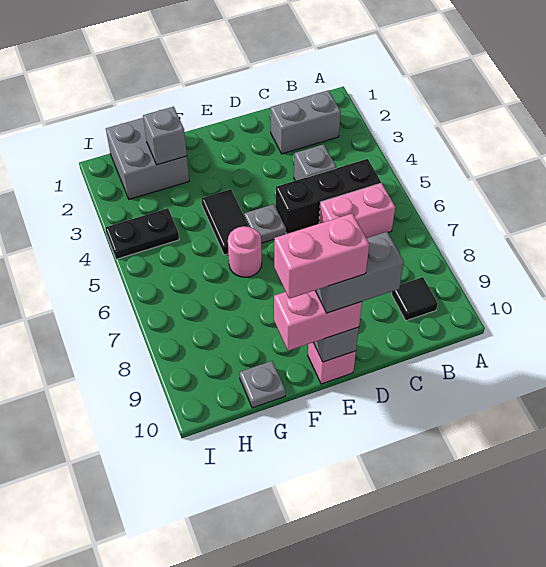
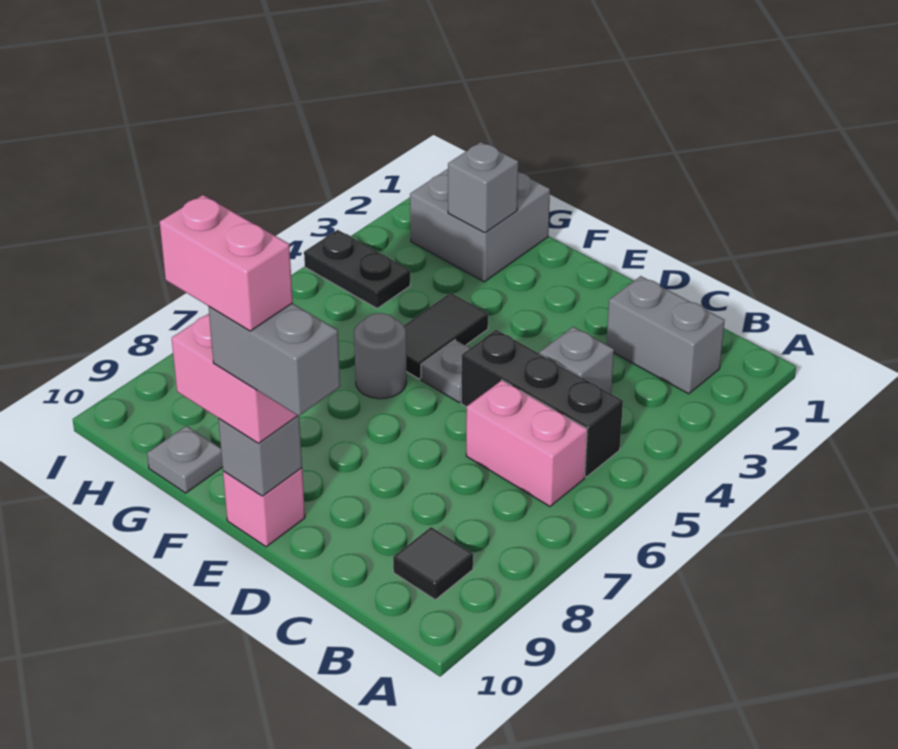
pink round brick F6 level 1 -> grey round brick F6 level 1

